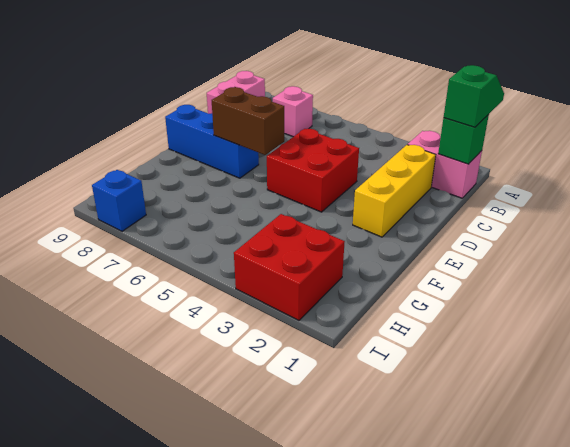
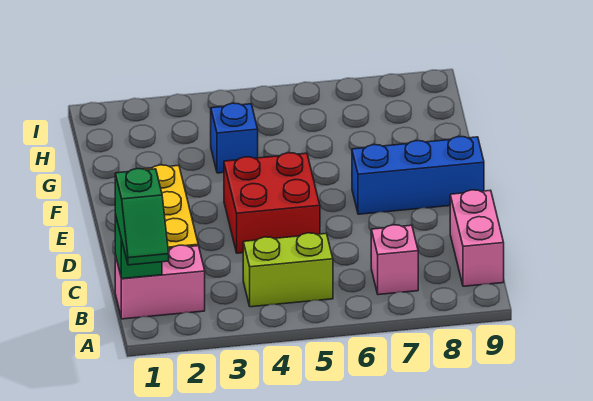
none -> lime brick B4:B5 level 1
brown brick E6:E7 level 2 -> none
red brick H2:I3 level 1 -> none
blue brick I8 level 1 -> blue brick G4 level 1

